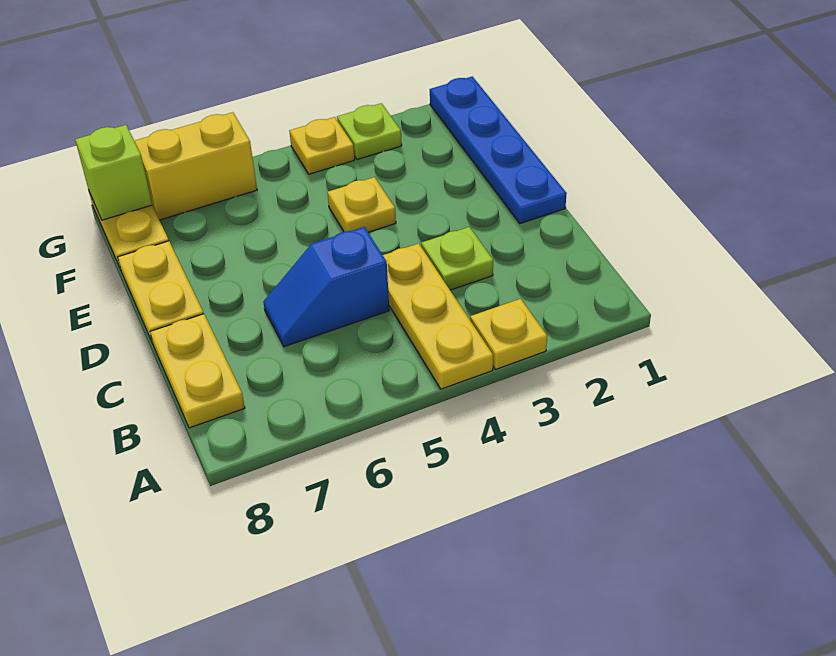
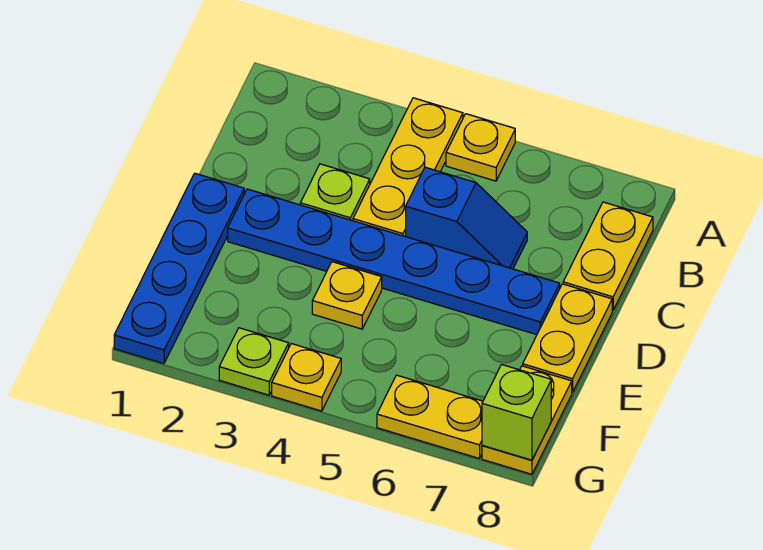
yellow plate A3 level 1 -> yellow plate A5 level 1
none -> blue plate D2:D7 level 1
yellow brick G6:G7 level 1 -> yellow plate G6:G7 level 1

